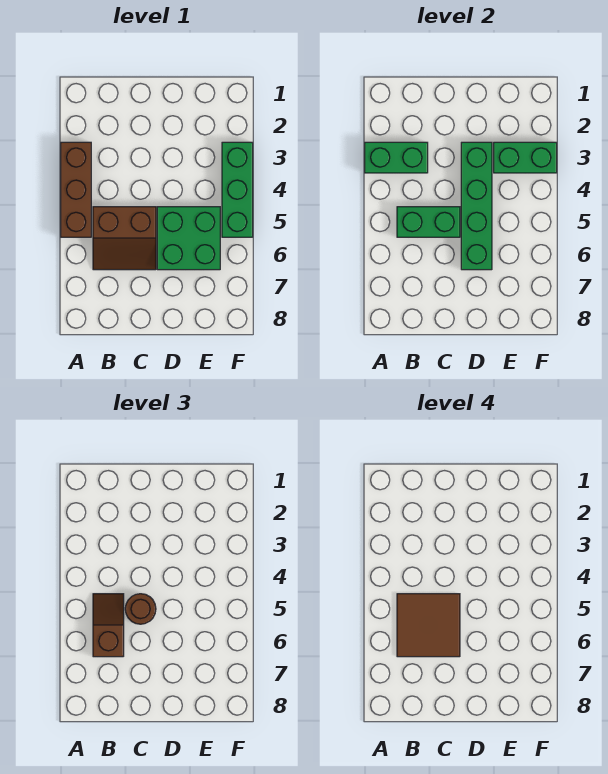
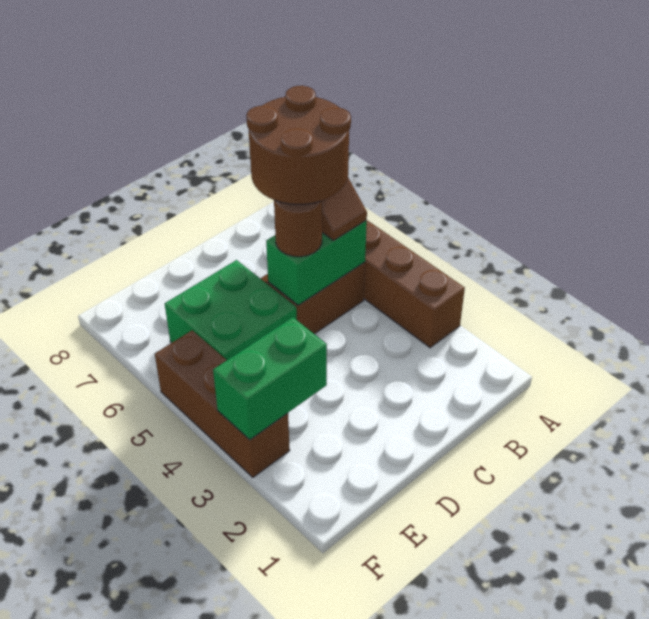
green brick A3:B3 level 2 -> none
brown tile B5:C6 level 4 -> brown round brick B5:C6 level 4
green brick D3:D6 level 2 -> none
green brick F3:F5 level 1 -> brown brick F3:F5 level 1

